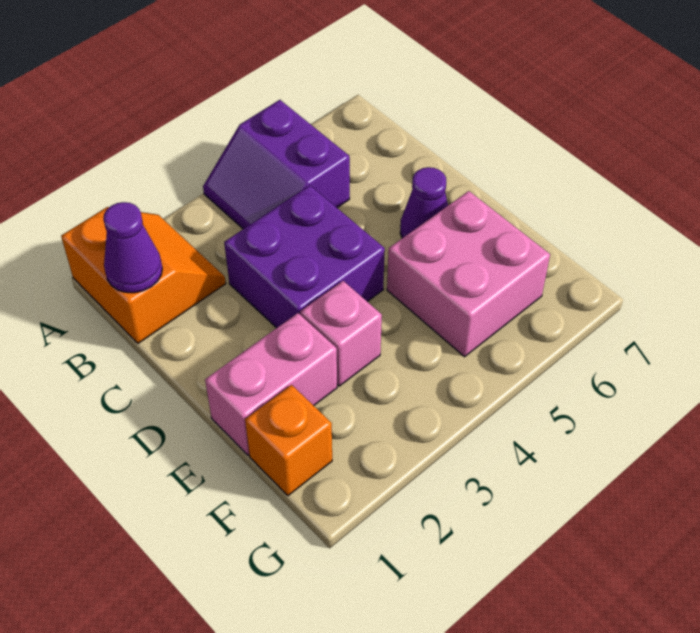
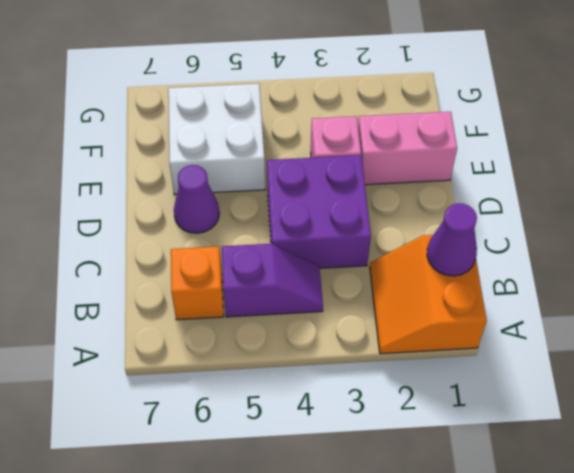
purple slope A4:B5 level 1 top 5 -> purple slope B4:B5 level 1 top 5
pink brick E5:F6 level 1 -> white brick E5:F6 level 1
orange brick F1 level 1 -> orange brick B6 level 1

